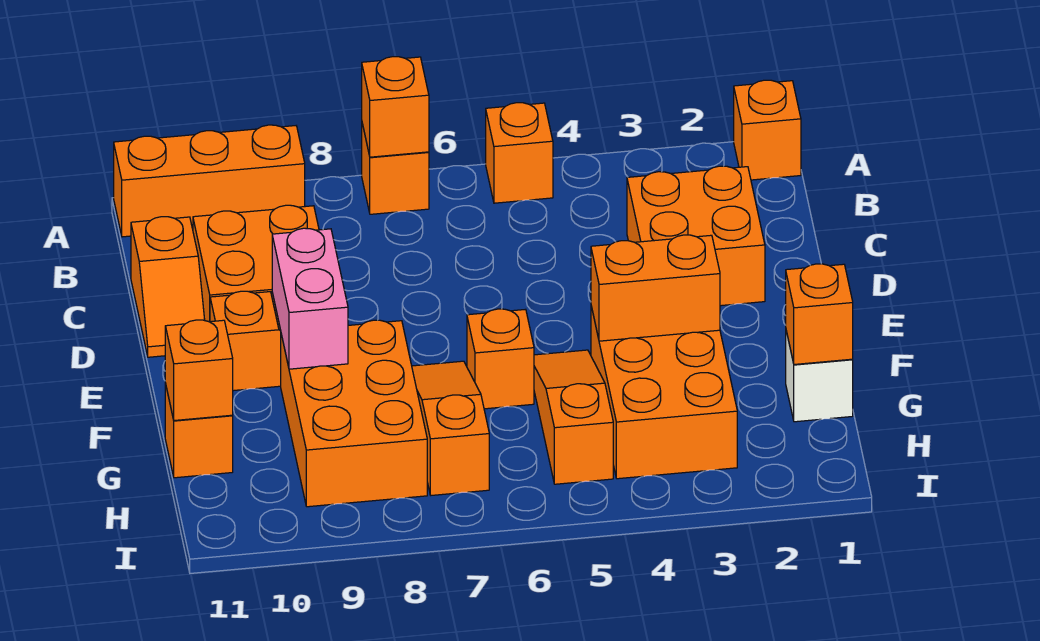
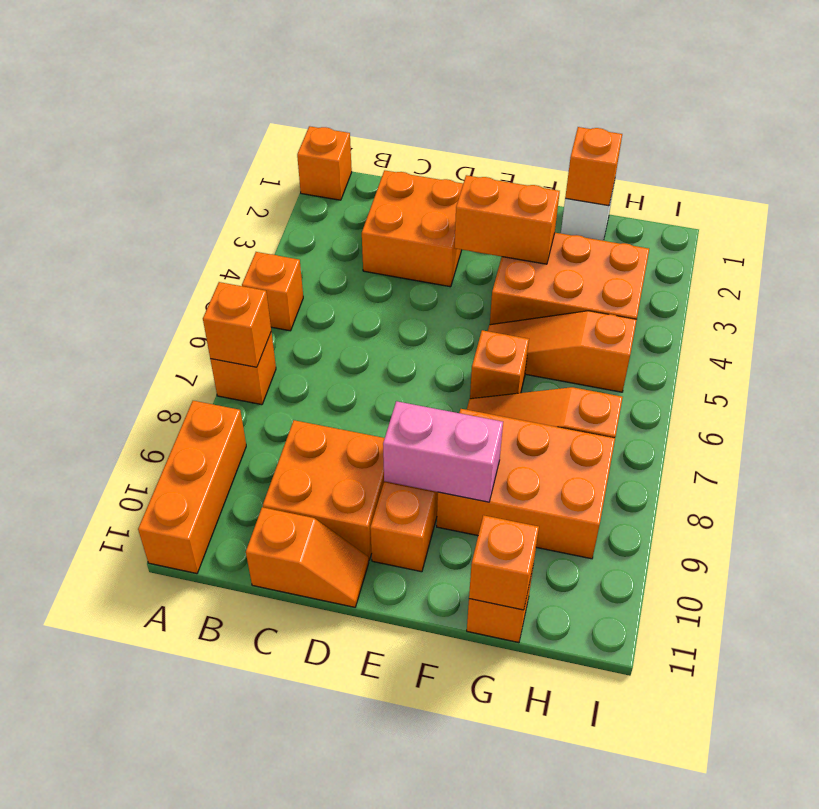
orange brick F3:F4 level 2 -> orange brick E3:F3 level 2

